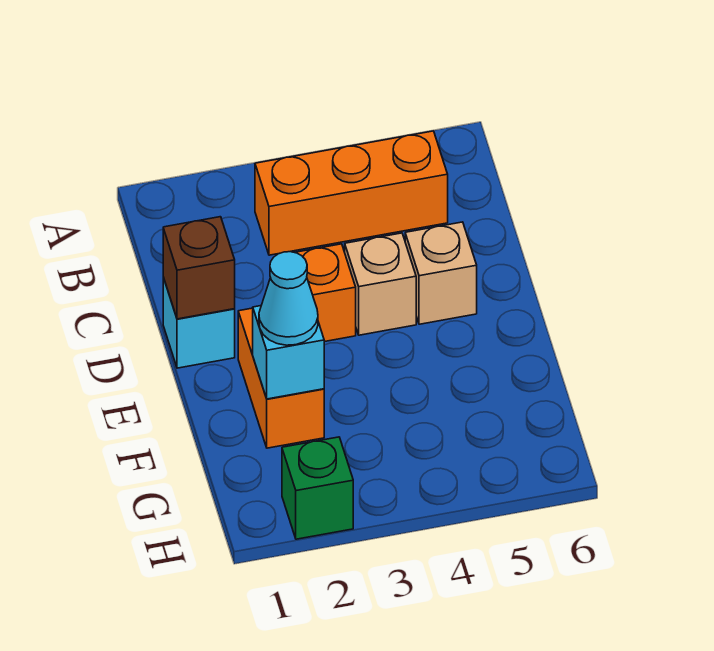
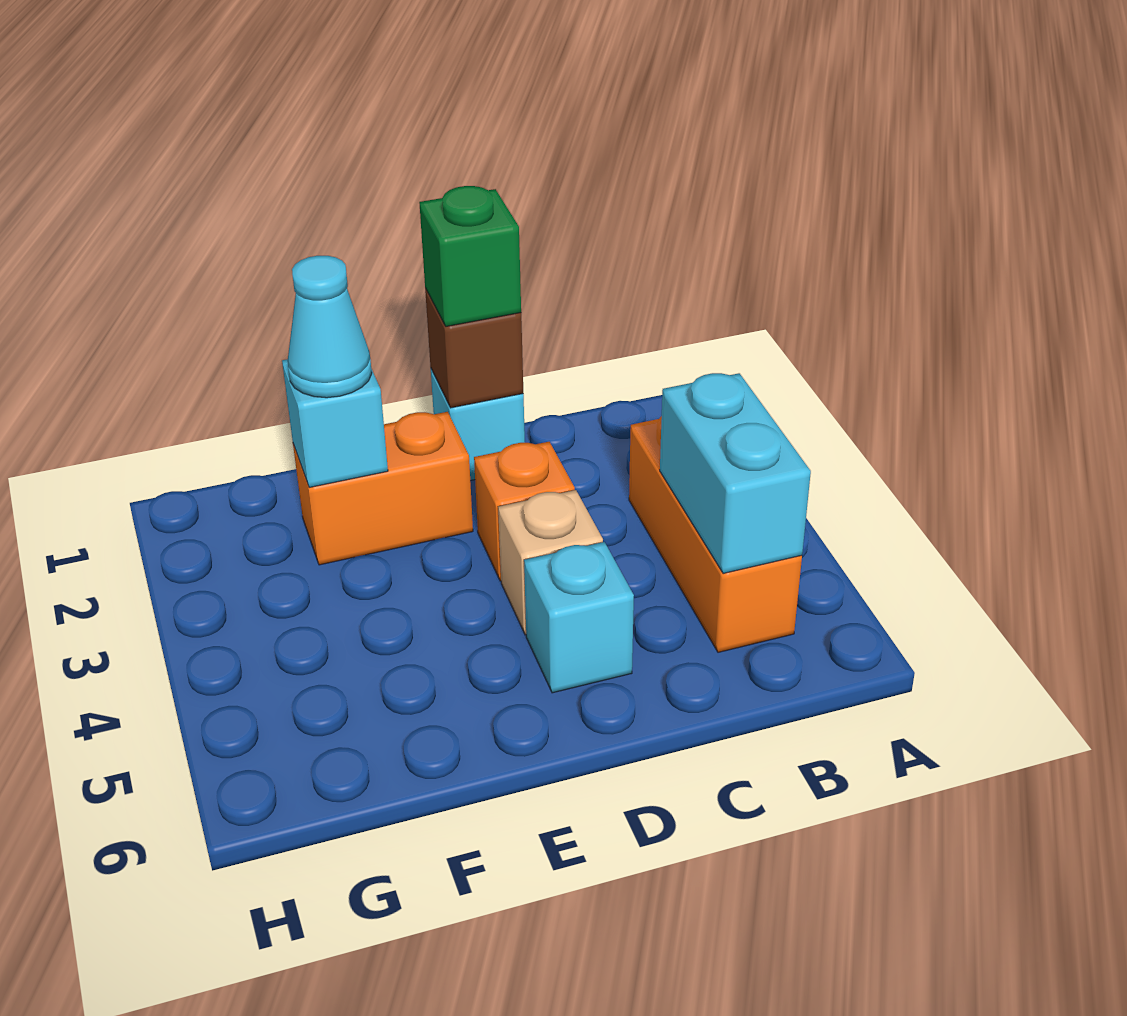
none -> cyan brick B4:B5 level 2
tan brick D5 level 1 -> cyan brick D5 level 1
green brick H2 level 1 -> green brick D1 level 3

